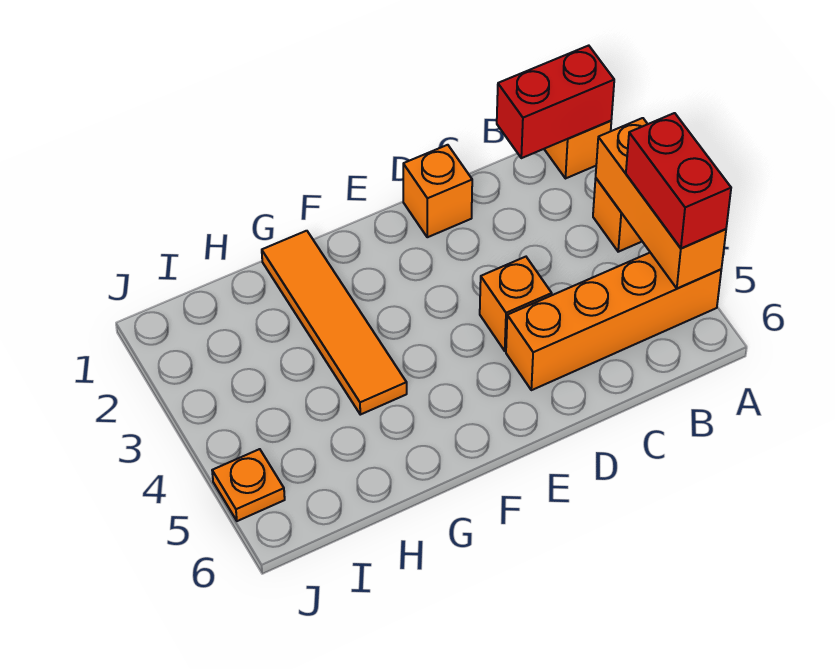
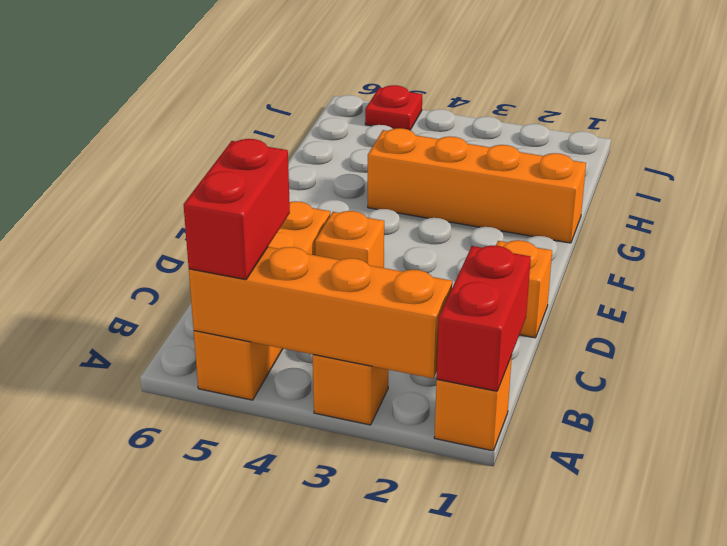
orange brick A3:A5 level 2 -> orange brick A2:A5 level 2
red brick A4:A5 level 3 -> red brick A5:B5 level 3
orange tile G1:G4 level 1 -> orange brick G1:G4 level 1
orange plate J5 level 1 -> red plate J5 level 1

